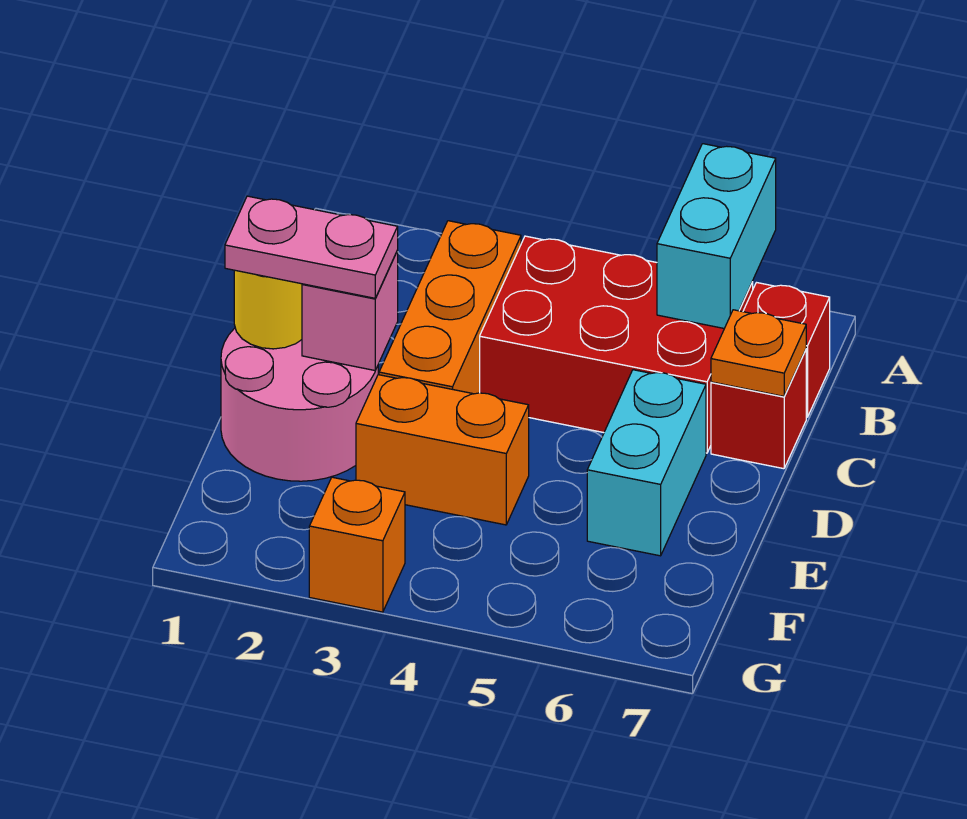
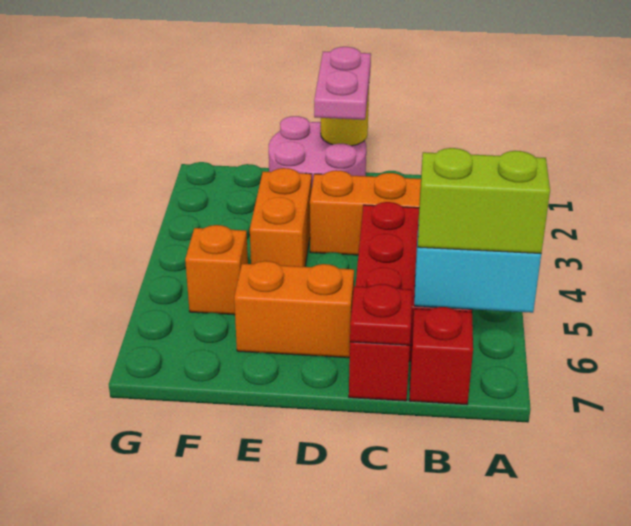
none -> lime brick A6:B6 level 3
orange plate C7 level 2 -> red plate C7 level 2
pink brick D2 level 2 -> none
cyan brick D6:E6 level 1 -> orange brick D6:E6 level 1
orange brick G3 level 1 -> orange brick F5 level 1

